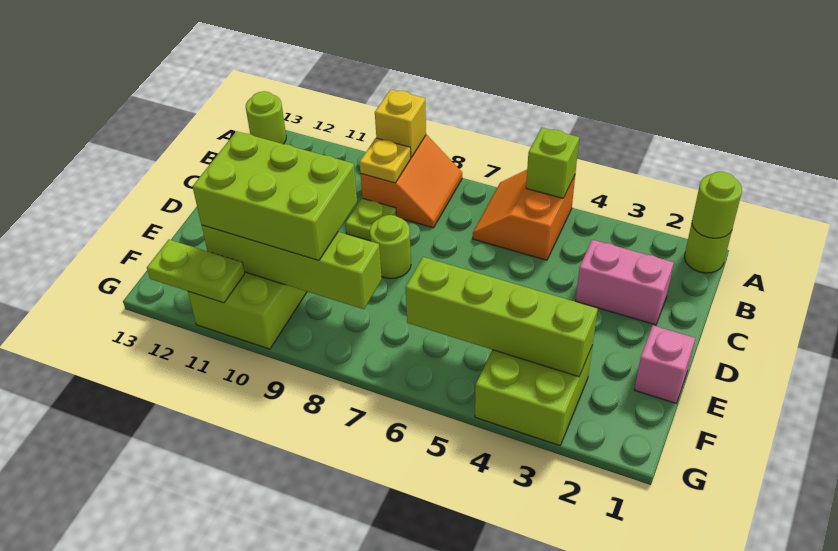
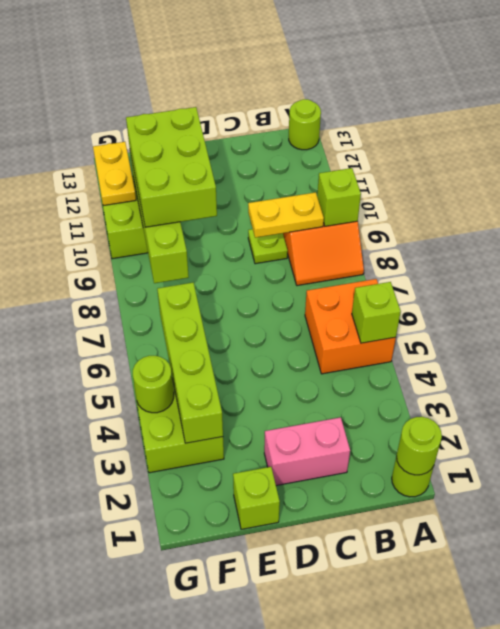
orange slope A5:B6 level 1 top 5 -> orange brick A5:B6 level 1
yellow brick A9 level 2 -> lime brick A9 level 2
yellow plate B9 level 2 -> yellow plate B9:C9 level 2
pink brick C2:C3 level 1 -> pink brick C2:D2 level 1
lime round brick D8 level 1 -> lime round brick G4 level 2
pink brick E1 level 1 -> lime brick E1 level 1
lime plate G11:G12 level 2 -> yellow plate G11:G12 level 2

